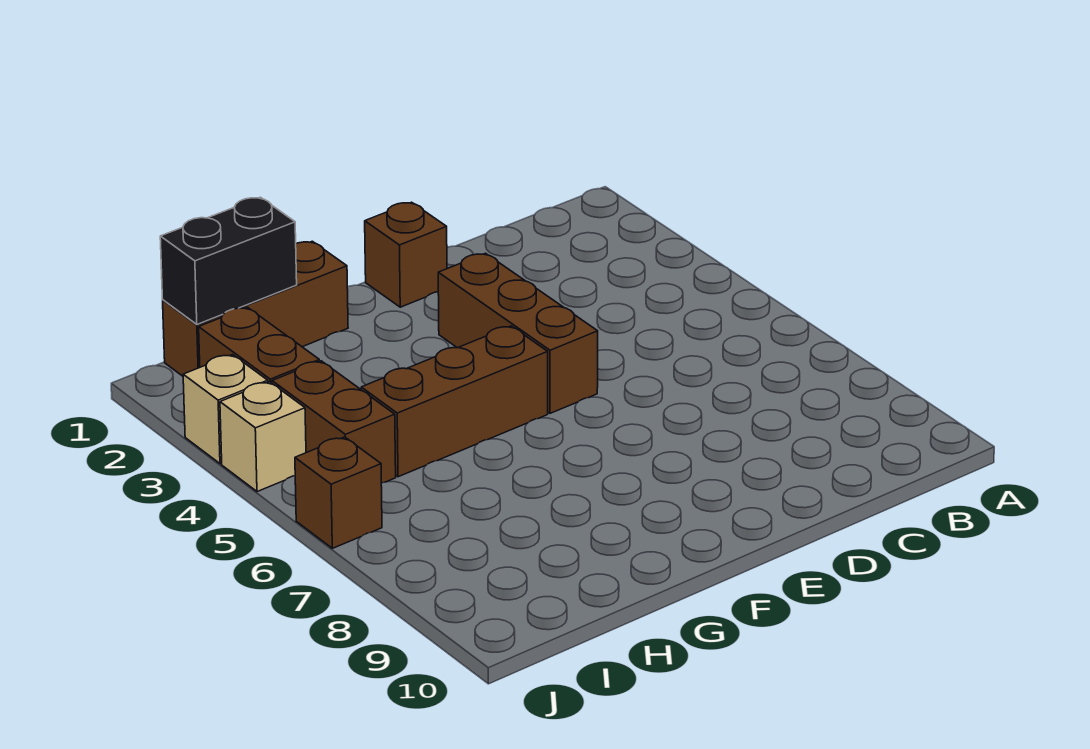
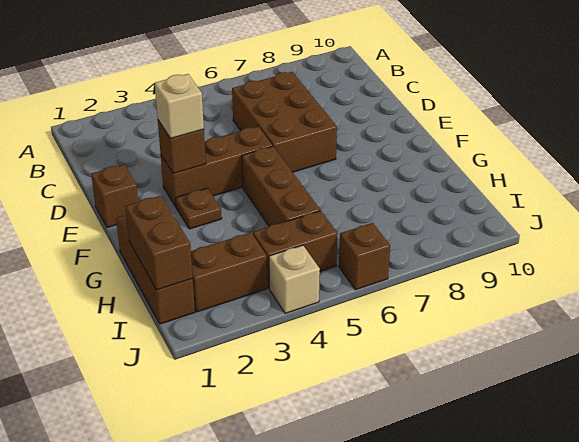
none -> brown brick C6:E7 level 1
none -> brown brick E3 level 2
none -> brown plate F3 level 1
black brick H1:I1 level 2 -> brown brick H1:I1 level 2
tan brick J3 level 1 -> tan brick E3 level 3

